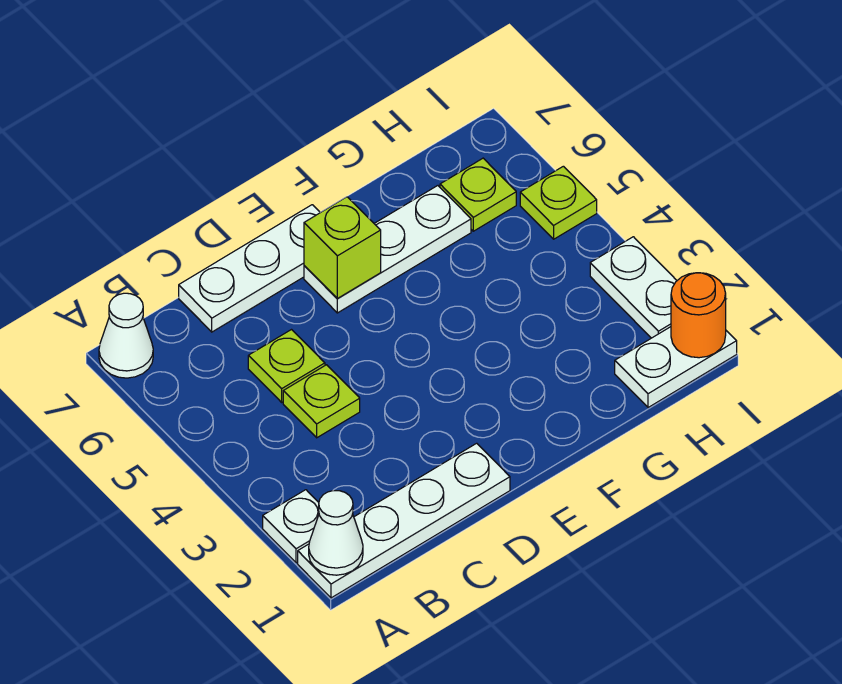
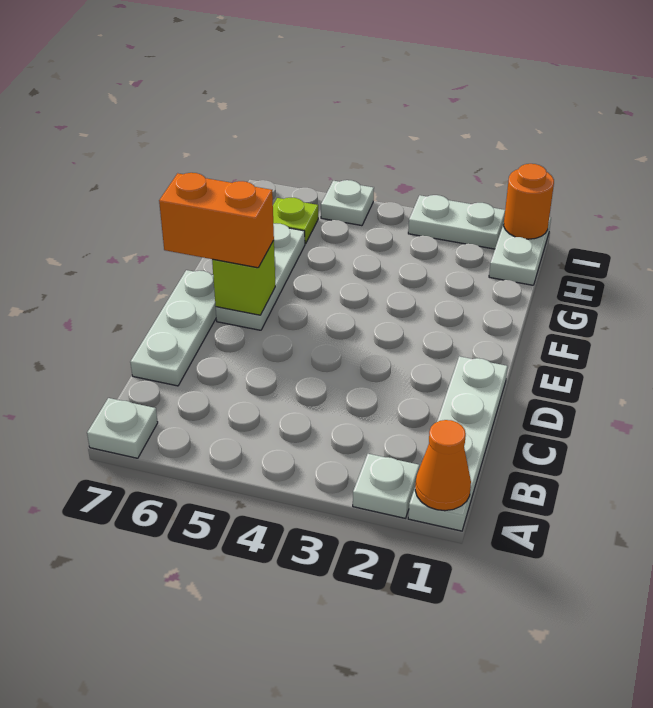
white cone A1 level 2 -> orange cone A1 level 2
white cone A7 level 1 -> white plate A7 level 1
lime plate C4 level 1 -> none
lime plate C5 level 1 -> none
none -> orange brick E6:E7 level 3
lime plate I5 level 1 -> white plate I5 level 1

